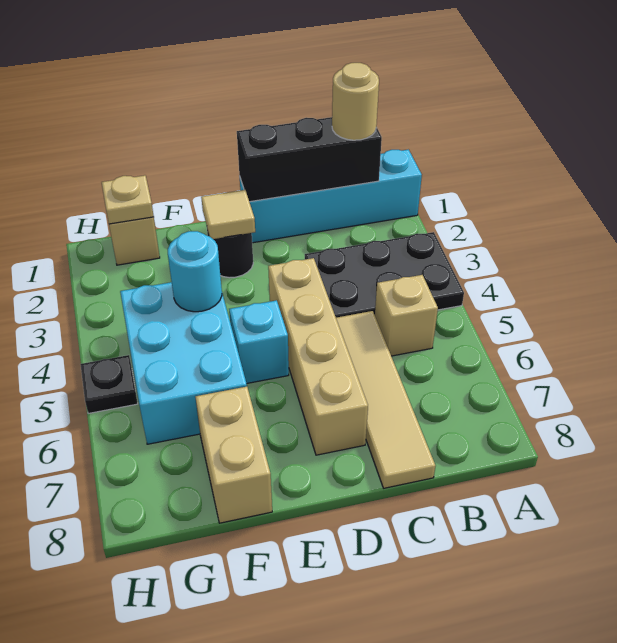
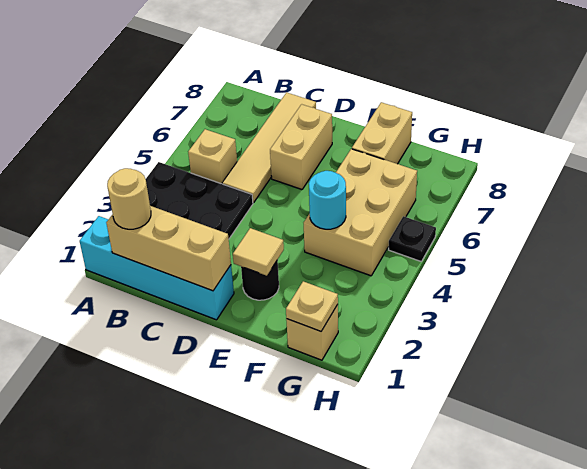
black brick B1:D1 level 2 -> tan brick B1:D1 level 2
tan brick D4:D7 level 1 -> tan brick D6:D7 level 1
cyan brick E5 level 1 -> none
cyan brick F4:G6 level 1 -> tan brick F4:G6 level 1

